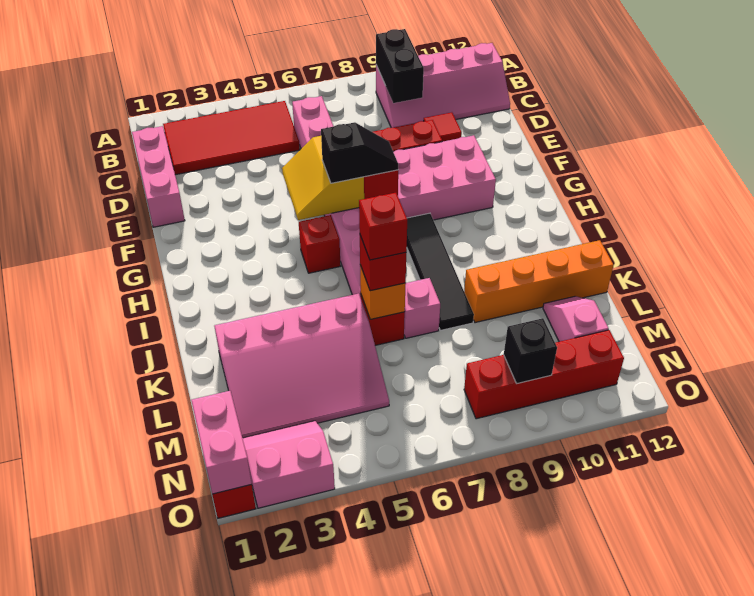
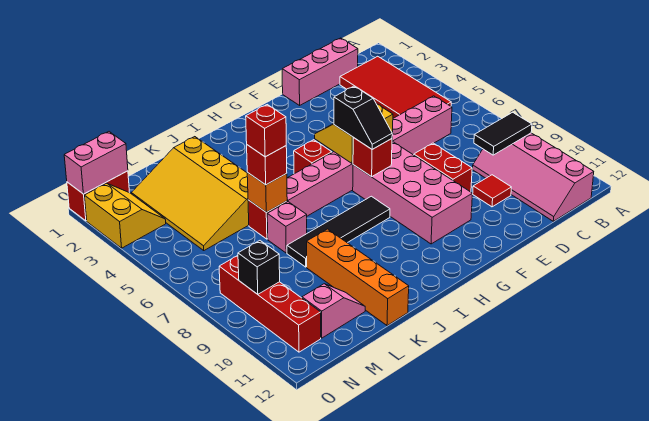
black brick B9:C9 level 2 -> black tile B9:C9 level 2
pink slope K2:M5 level 1 top K -> yellow slope K2:M5 level 1 top K
pink slope N2:O3 level 1 top O -> yellow slope N2:O3 level 1 top O

